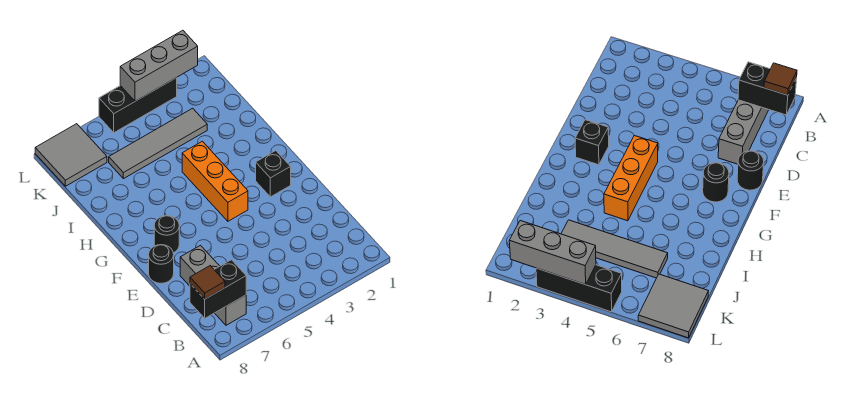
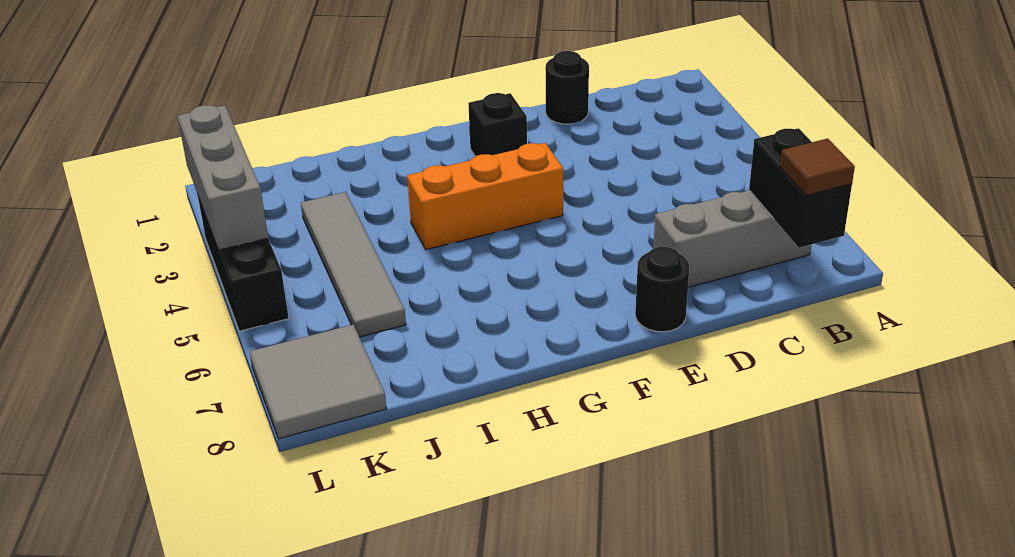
black round brick F7 level 1 -> black round brick D1 level 1

